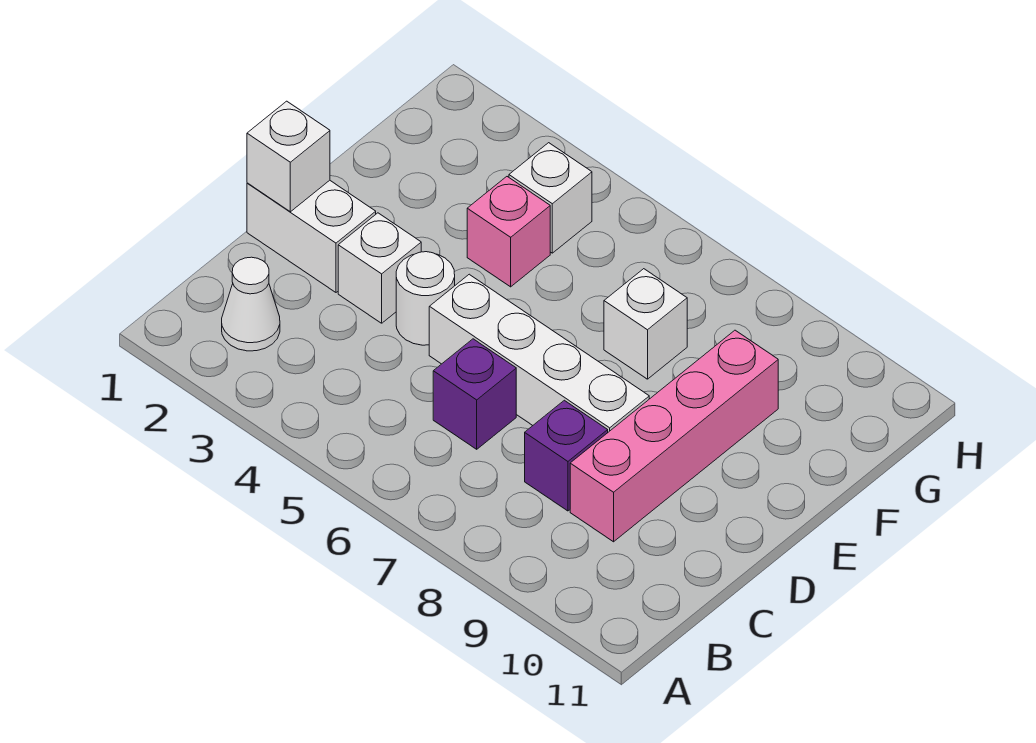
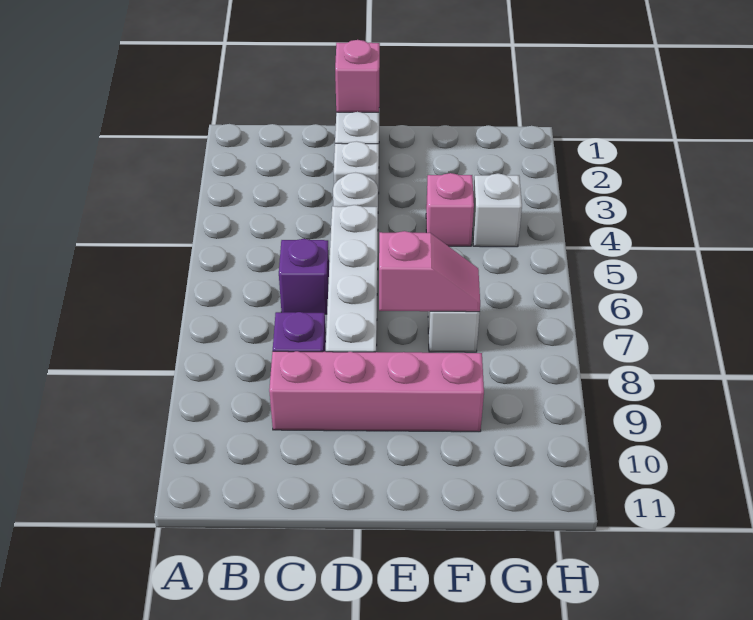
white cone B2 level 1 -> none
white brick D1 level 2 -> pink brick D1 level 2
none -> pink slope E7:F7 level 2 top E

